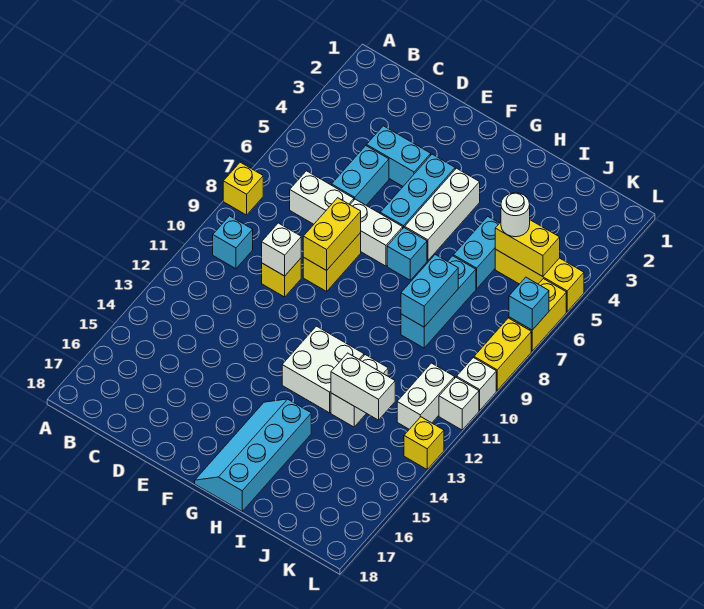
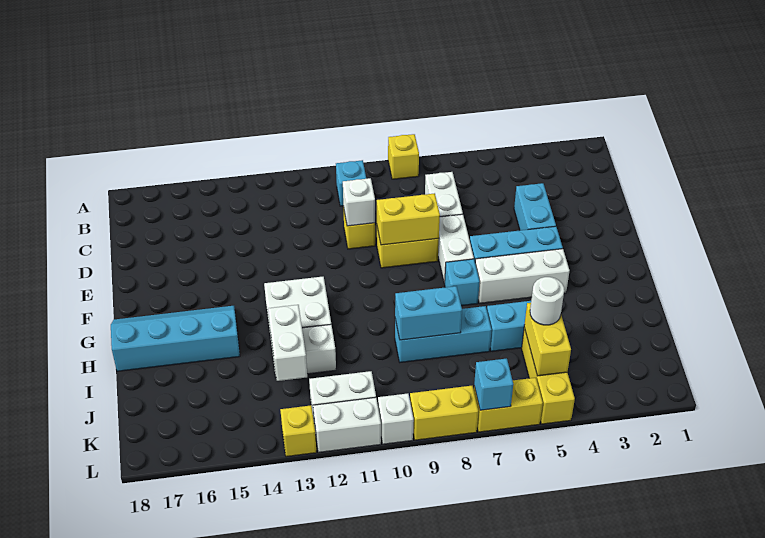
cyan brick D5:D6 level 1 -> none
white brick L11 level 1 -> white brick L11:L12 level 1

